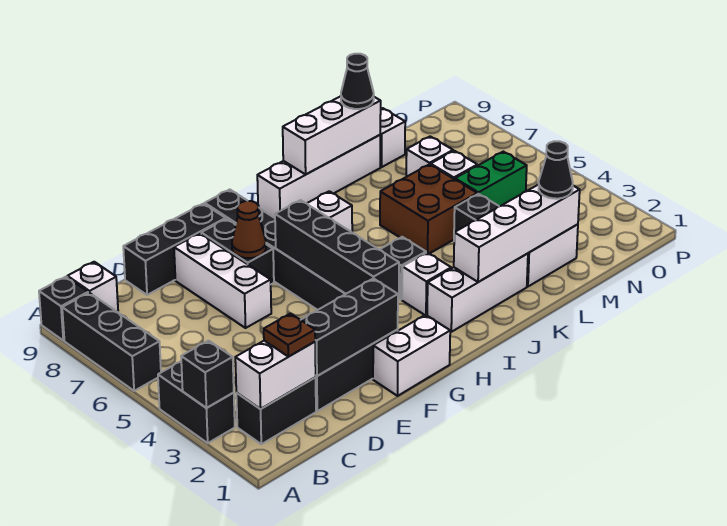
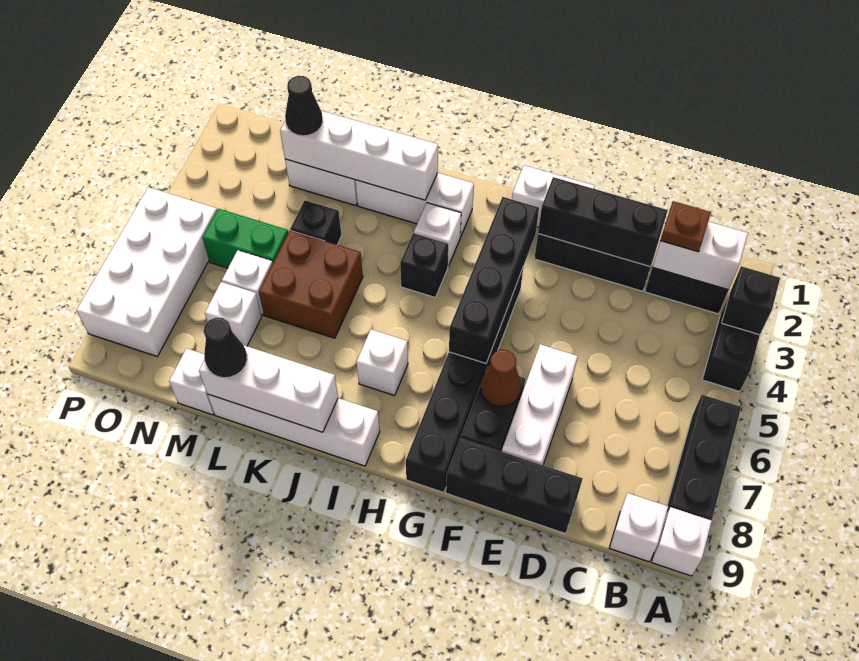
black brick A9 level 1 -> white brick A9 level 1
none -> white brick O5:P8 level 1

